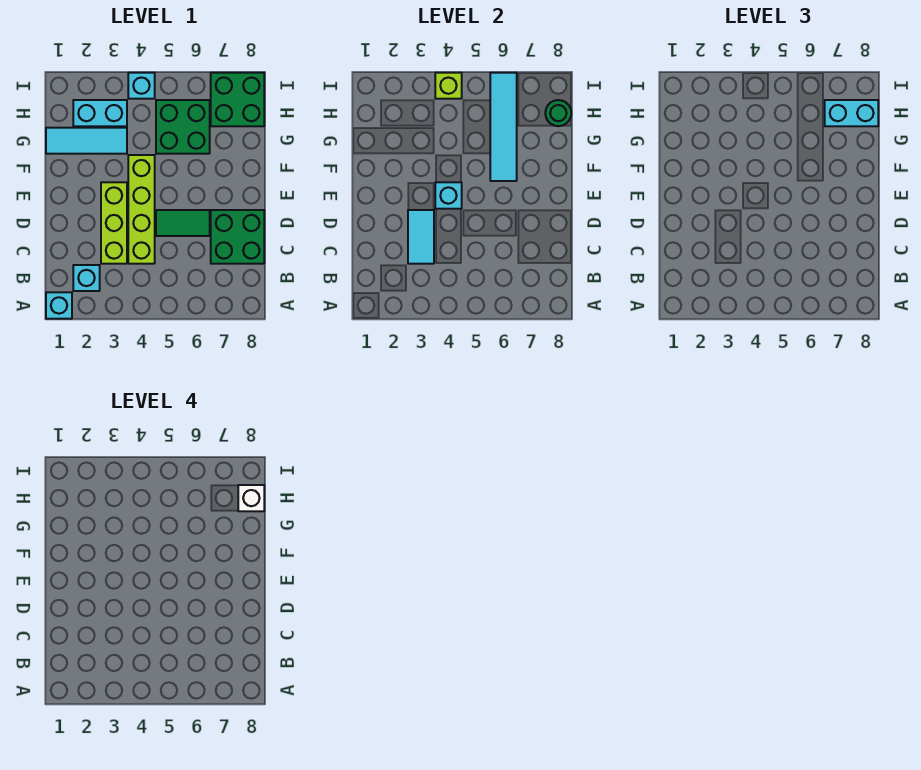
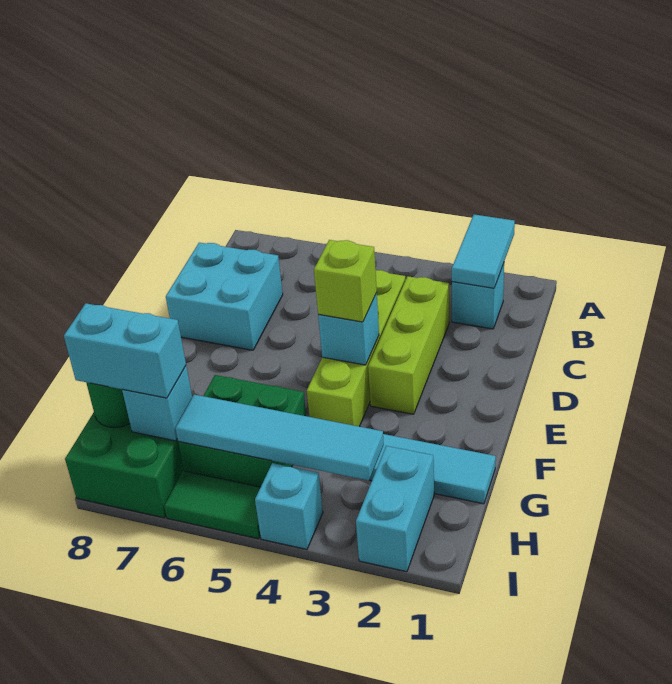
cyan brick A1 level 1 -> cyan brick H7 level 2
cyan tile C3:D3 level 2 -> cyan tile A2:B2 level 2
green brick C7:D8 level 1 -> cyan brick C7:D8 level 1
green tile D5:D6 level 1 -> green tile I5:I6 level 1
cyan tile F6:I6 level 2 -> cyan tile H3:H6 level 2
cyan brick H2:H3 level 1 -> cyan brick H2:I2 level 1
white brick H8 level 4 -> none
lime brick I4 level 2 -> lime brick E4 level 3

